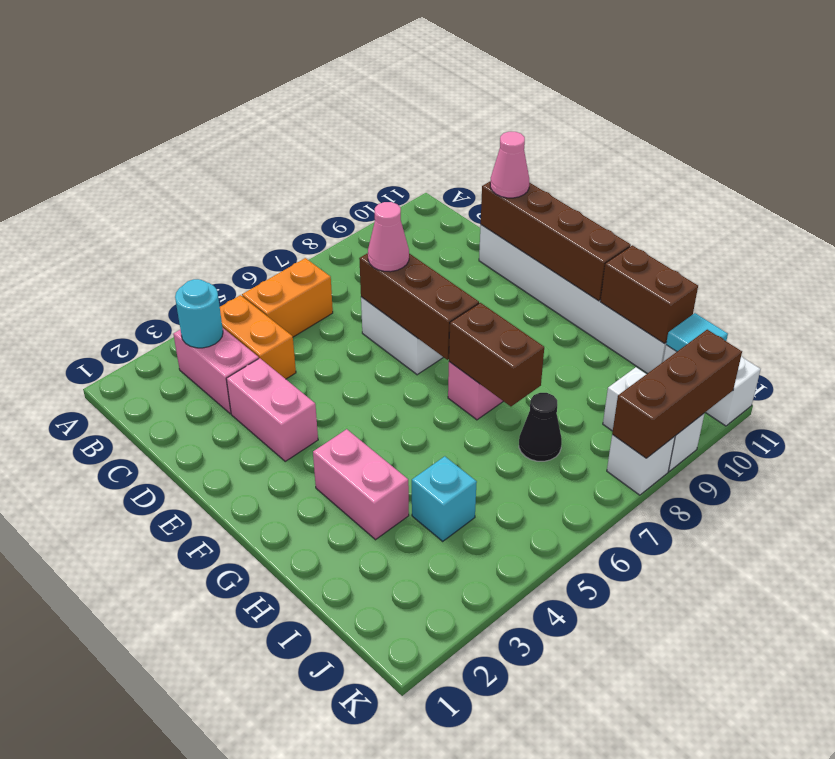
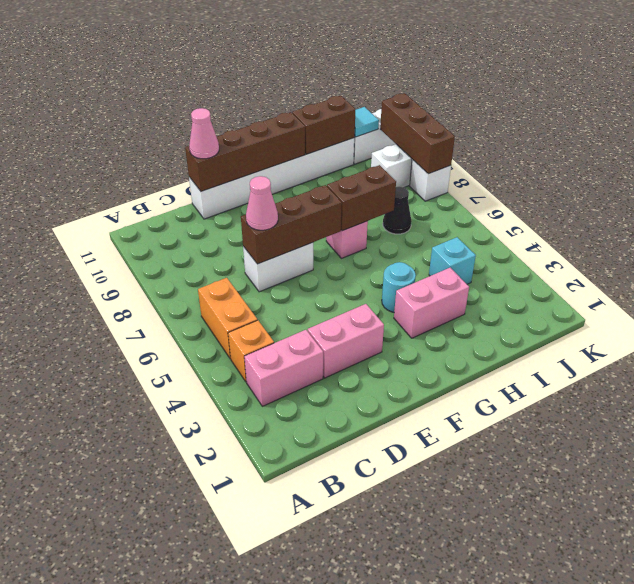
cyan round brick B3 level 2 -> cyan round brick G4 level 1
orange brick B4:C4 level 1 -> orange brick B4 level 1

